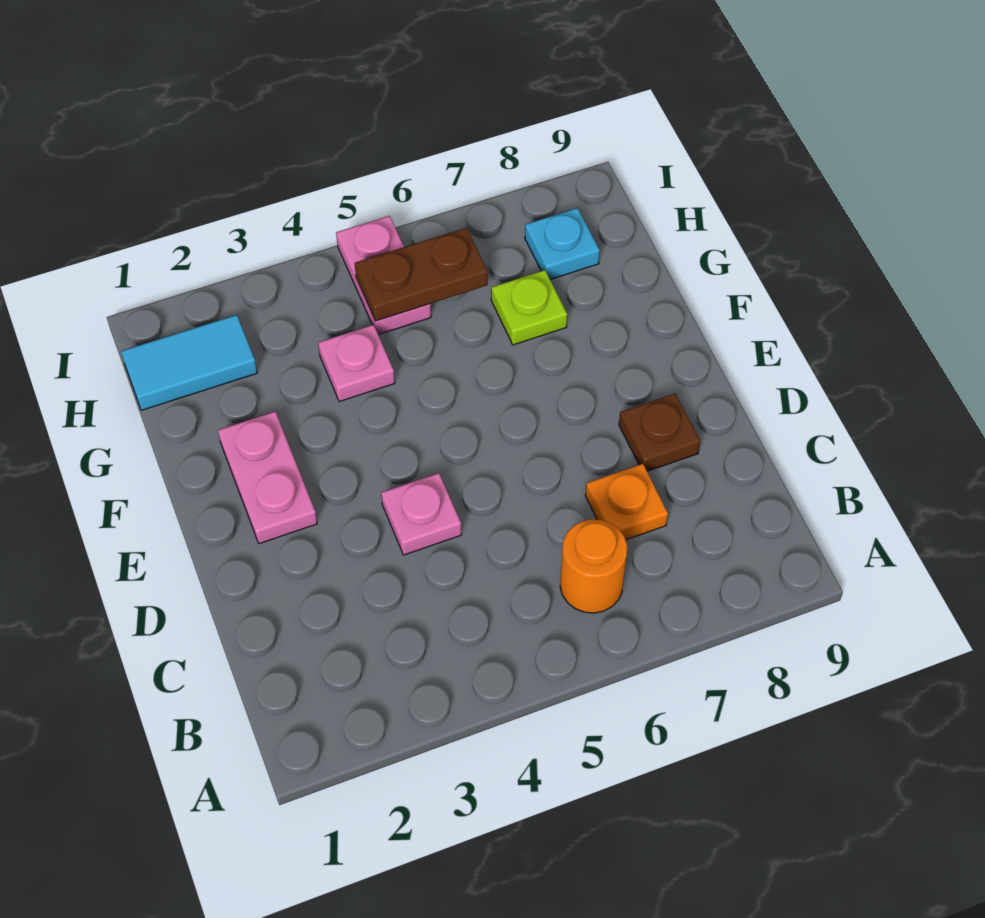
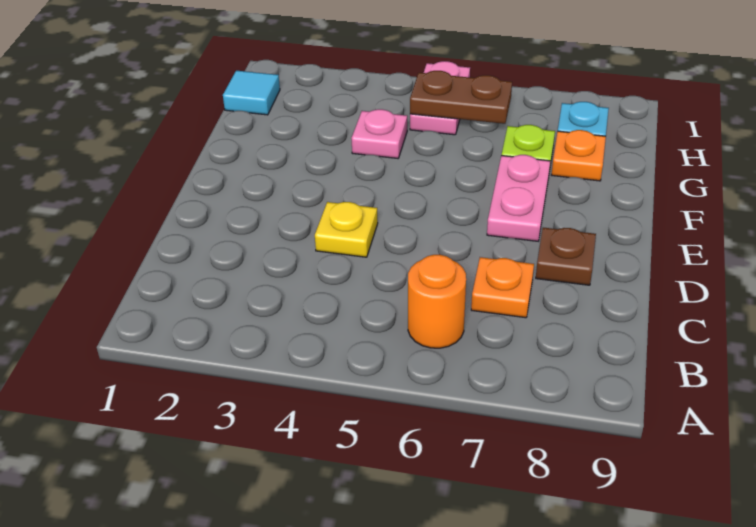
pink plate D4 level 1 -> yellow plate D4 level 1
pink plate E2:F2 level 1 -> pink plate E7:F7 level 1
none -> orange plate G8 level 1
cyan tile H1:H2 level 1 -> cyan tile H1 level 1

